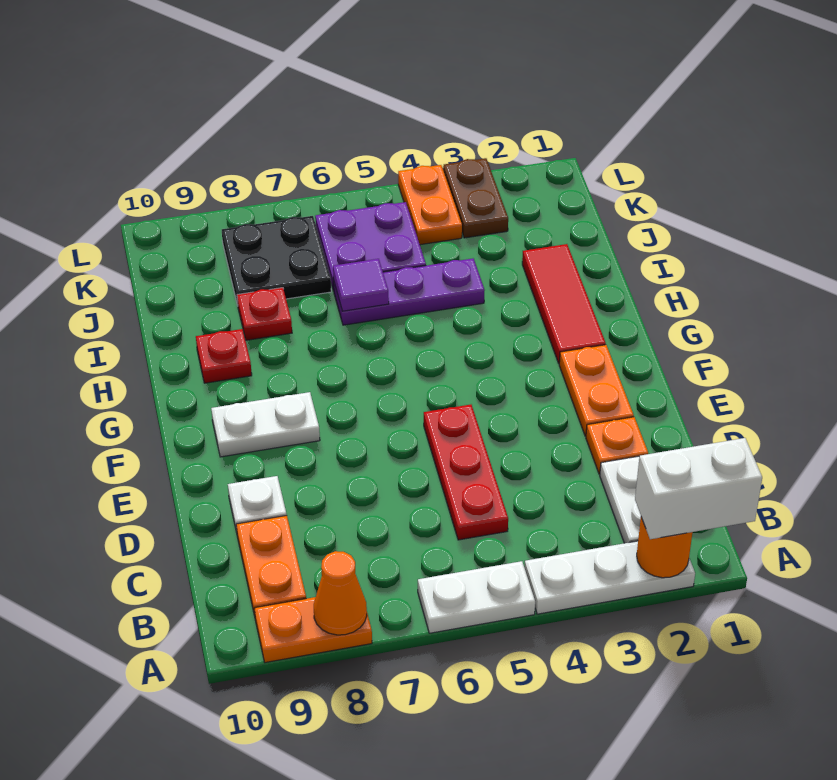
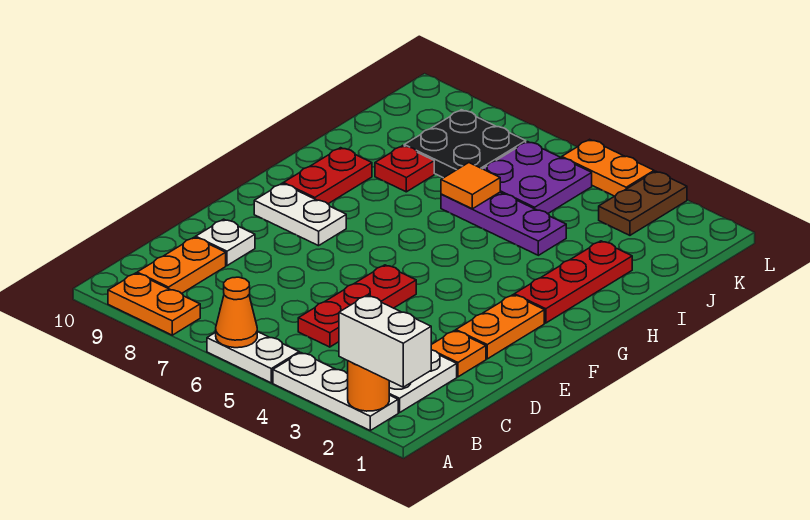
orange cone A8 level 2 -> orange cone A6 level 2
red tile G2:I2 level 1 -> red plate G2:I2 level 1
red plate H9 level 1 -> red plate G9:H9 level 1
purple tile I6 level 2 -> orange tile I6 level 2
orange plate K4:L4 level 1 -> orange plate L4:L5 level 1

